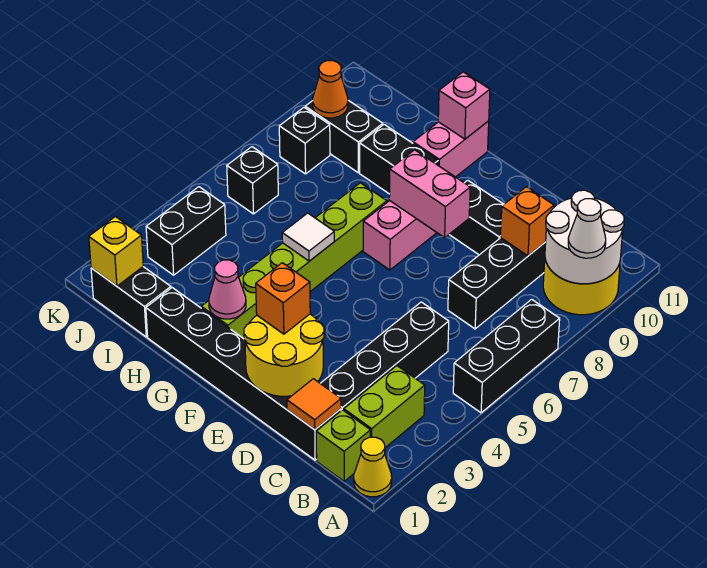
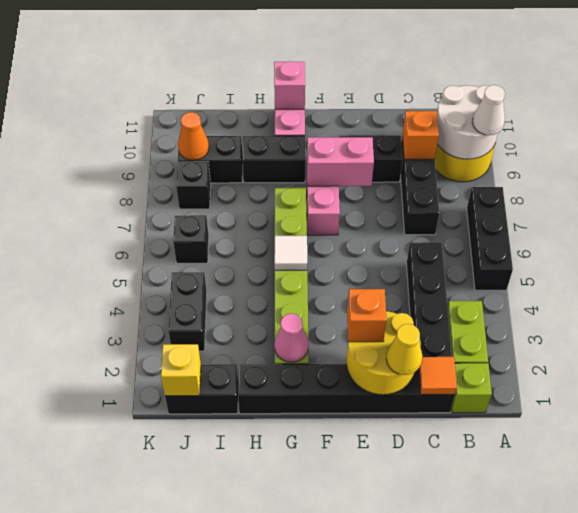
yellow cone A1 level 1 -> yellow cone D1 level 3

